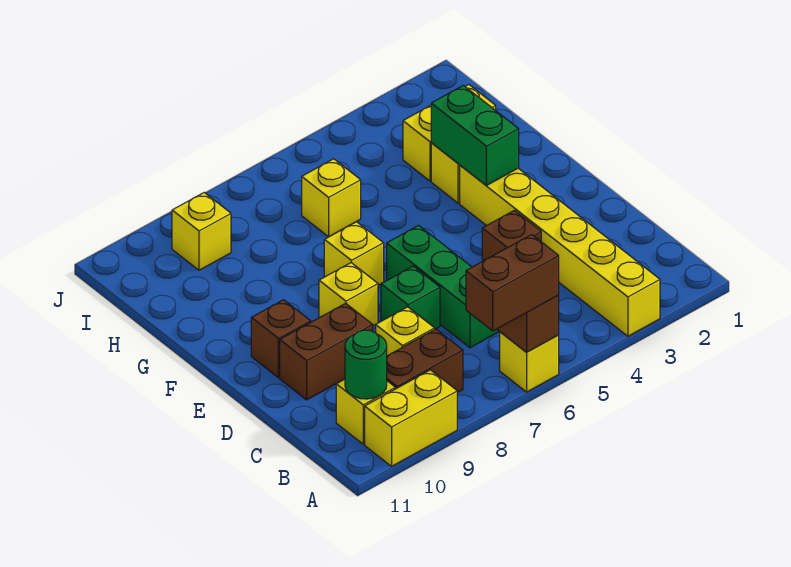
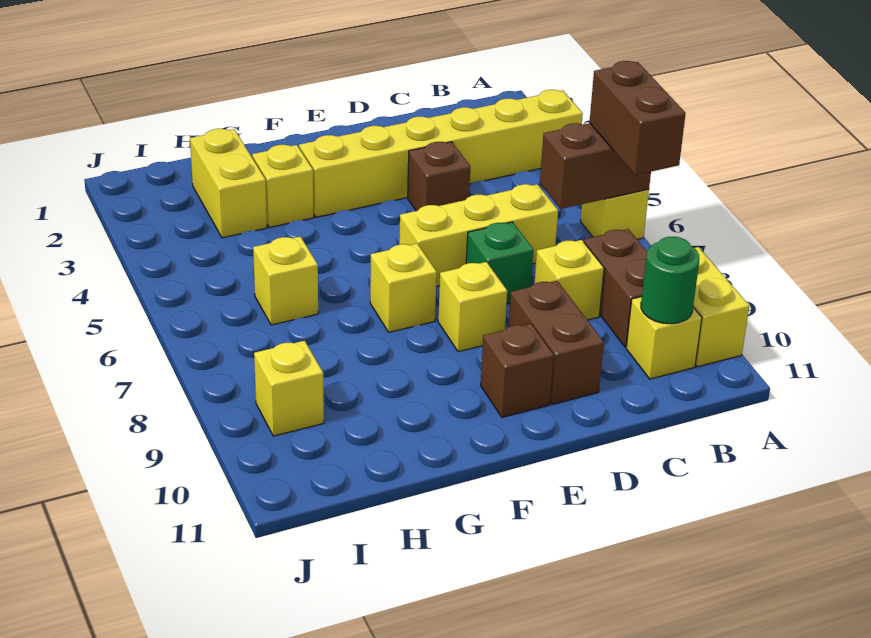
green brick C6:E6 level 1 -> yellow brick C6:E6 level 1
green brick F3:G3 level 2 -> none

